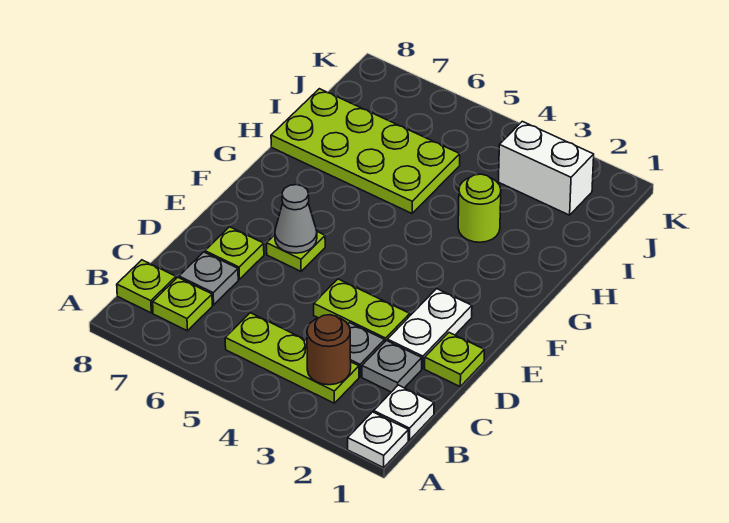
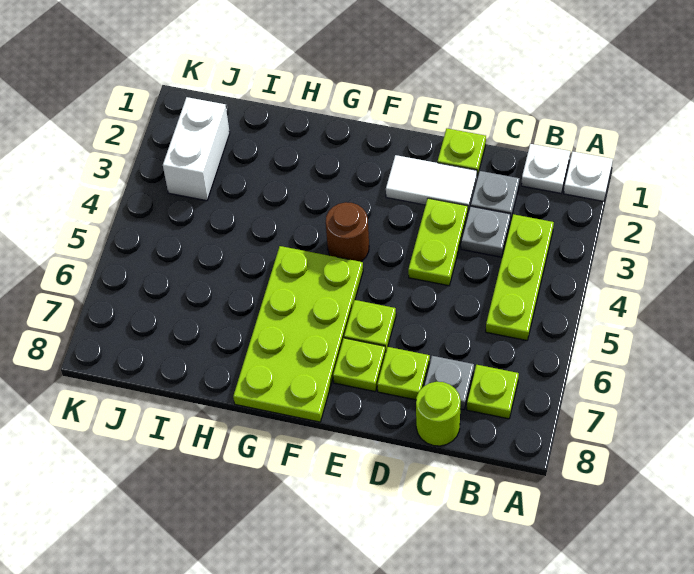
brown round brick B3 level 2 -> brown round brick F4 level 1
lime plate B8 level 1 -> lime plate E7 level 1
white plate D2:E2 level 1 -> white tile D2:E2 level 1
grey cone E6 level 2 -> none
lime round brick H3 level 1 -> lime round brick C8 level 1
lime plate H5:I8 level 1 -> lime plate F5:G8 level 1

